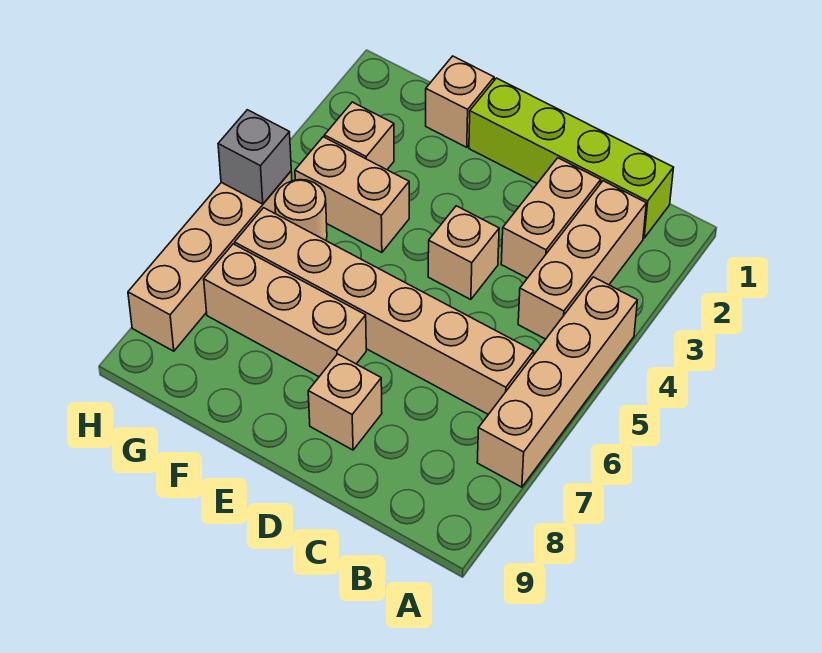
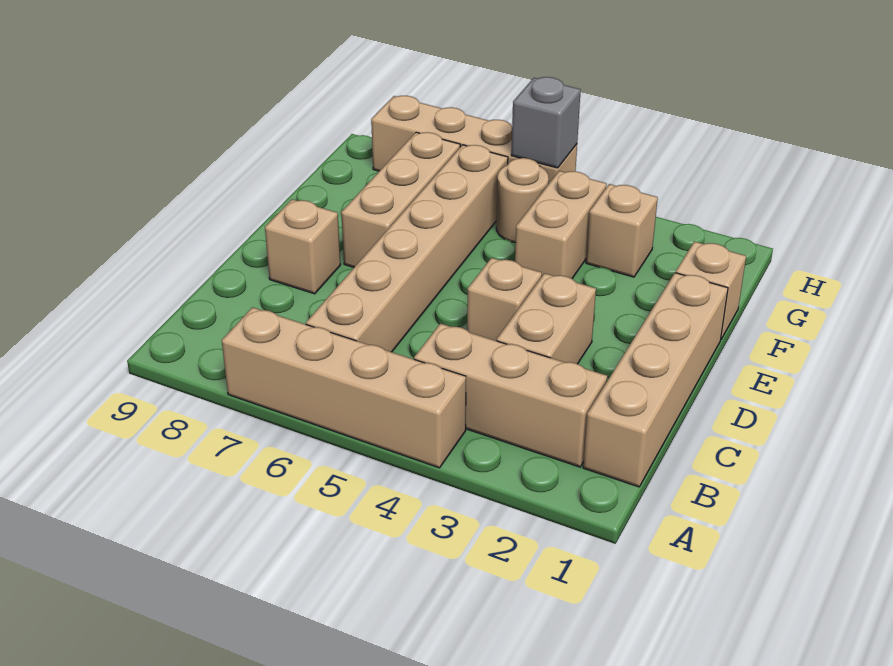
lime brick B1:E1 level 1 -> tan brick B1:E1 level 1
tan brick C2:C3 level 1 -> tan brick C3:D3 level 1

